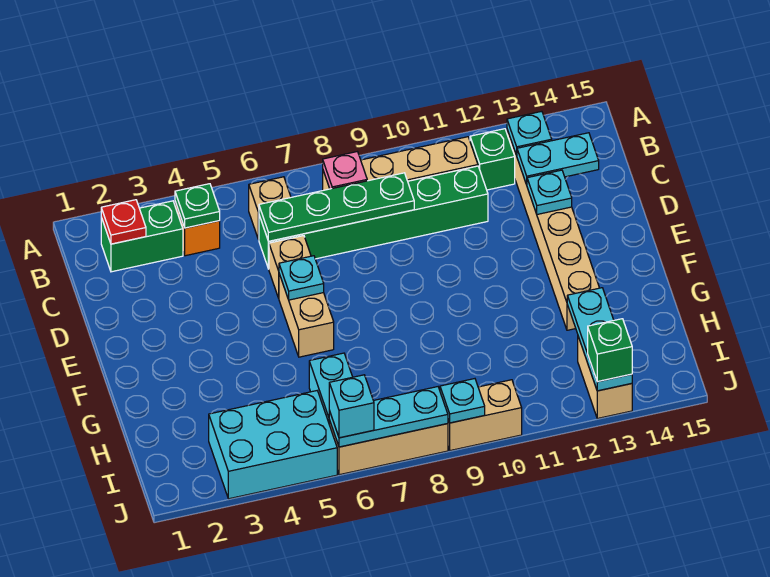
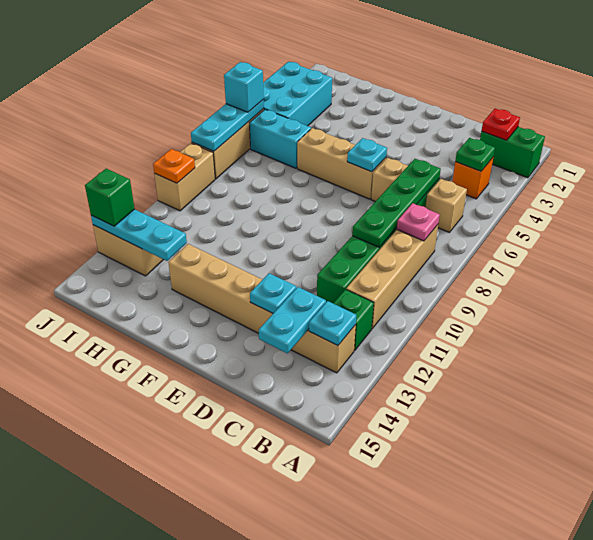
green brick B2:B3 level 1 -> green brick A2:B2 level 1
tan brick E6:F6 level 1 -> tan brick E6:G6 level 1
cyan plate J9 level 2 -> none
none -> orange plate J10 level 2

